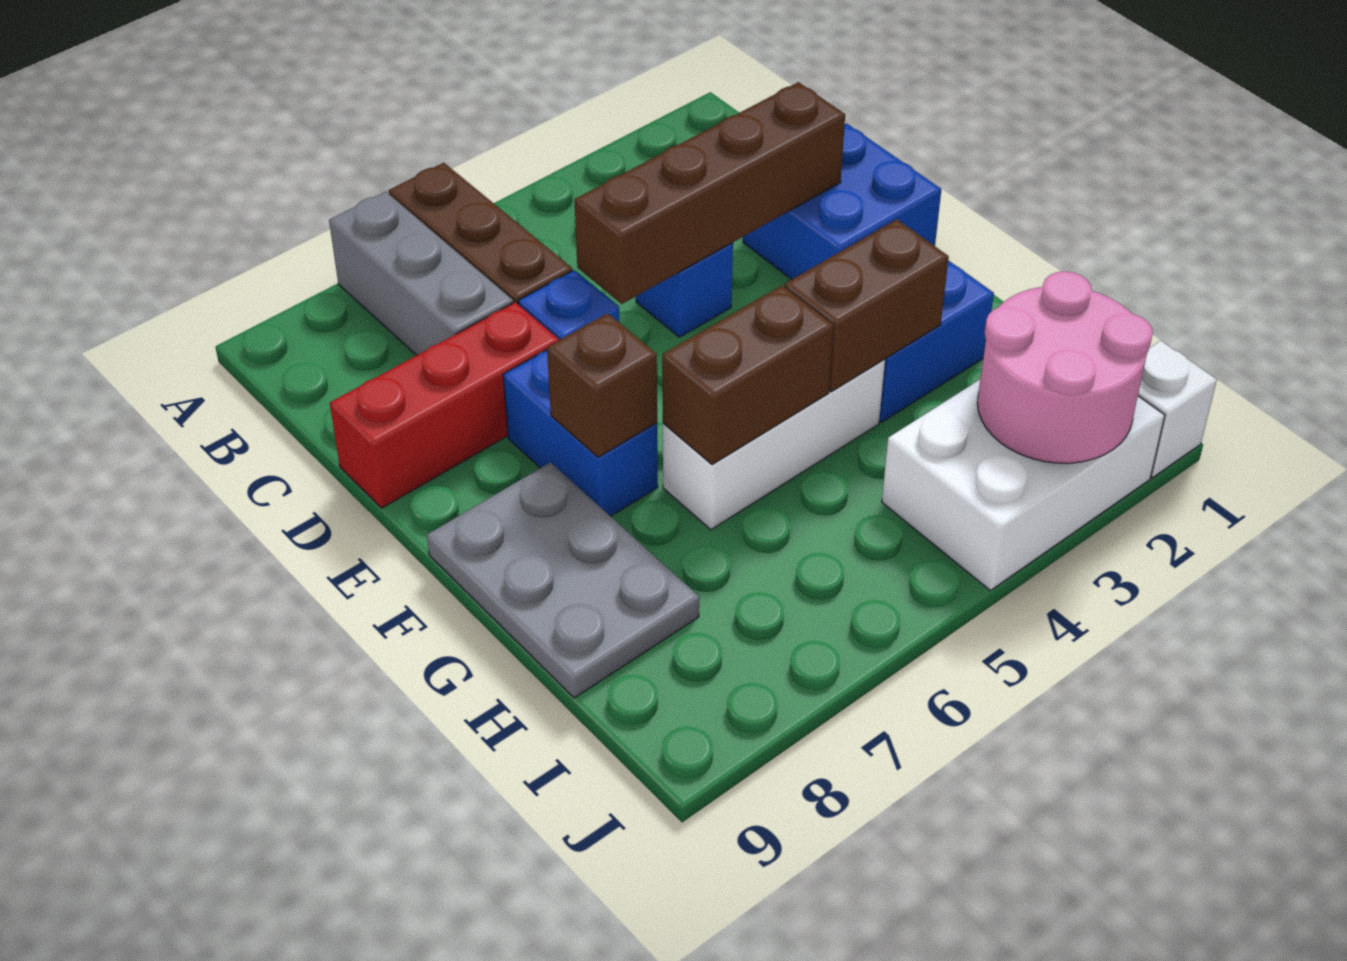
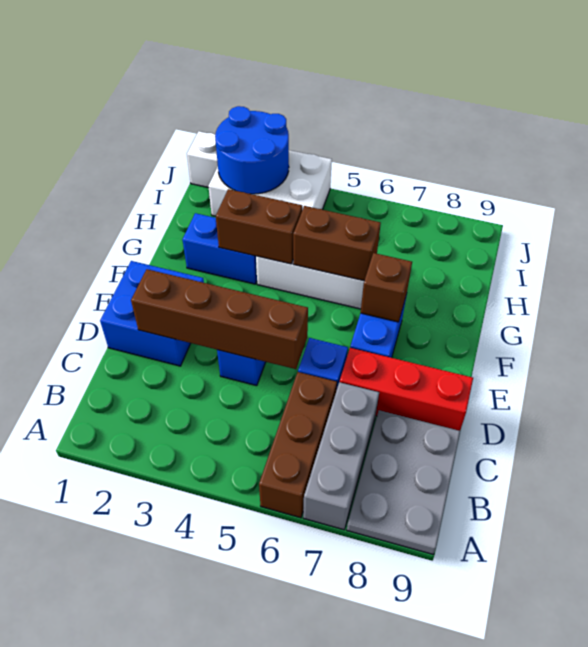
grey plate F8:H9 level 1 -> grey plate A8:C9 level 1
pink round brick I2:J3 level 2 -> blue round brick I2:J3 level 2

